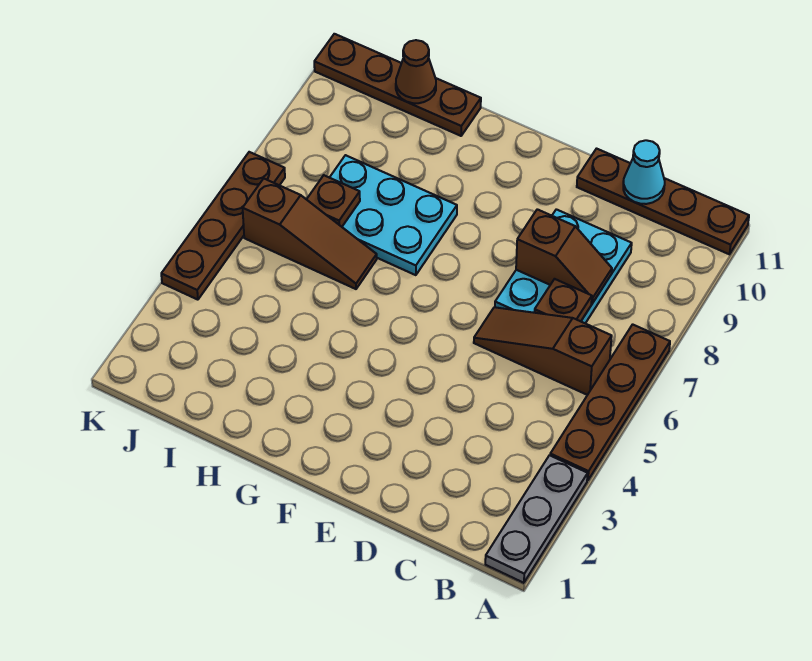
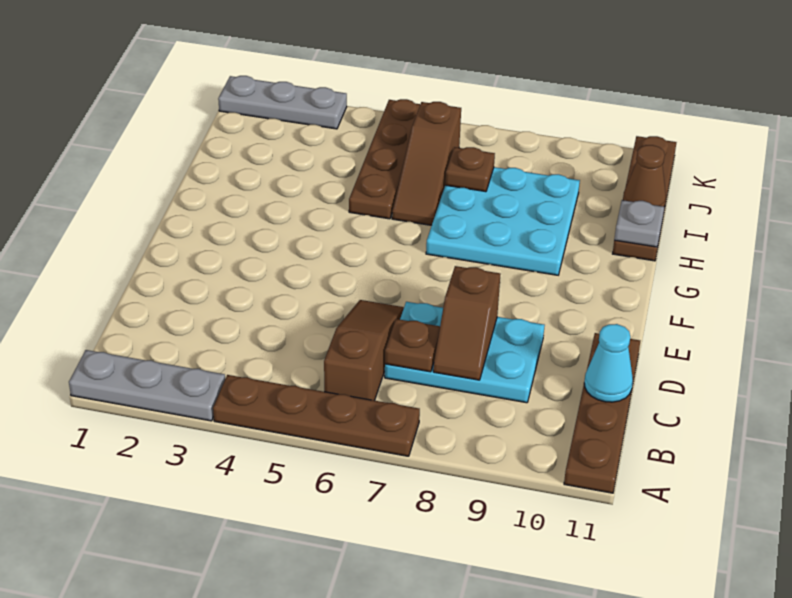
cyan plate G7:I8 level 1 -> cyan plate G7:I9 level 1
none -> grey plate H11 level 2
none -> grey plate K1:K3 level 1
brown plate K4:K7 level 1 -> brown plate H5:K5 level 1

